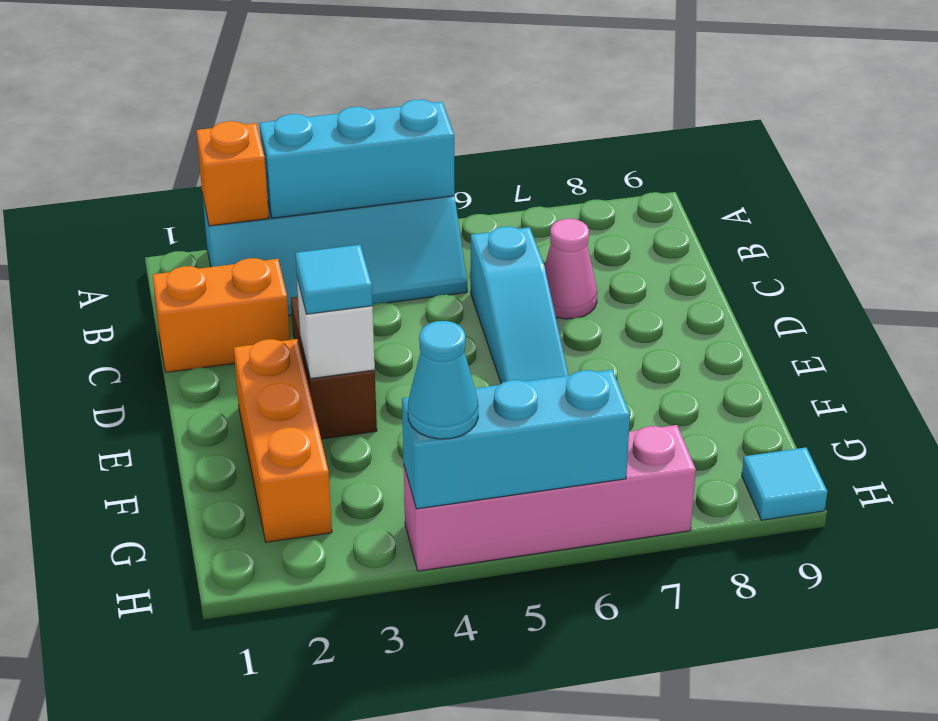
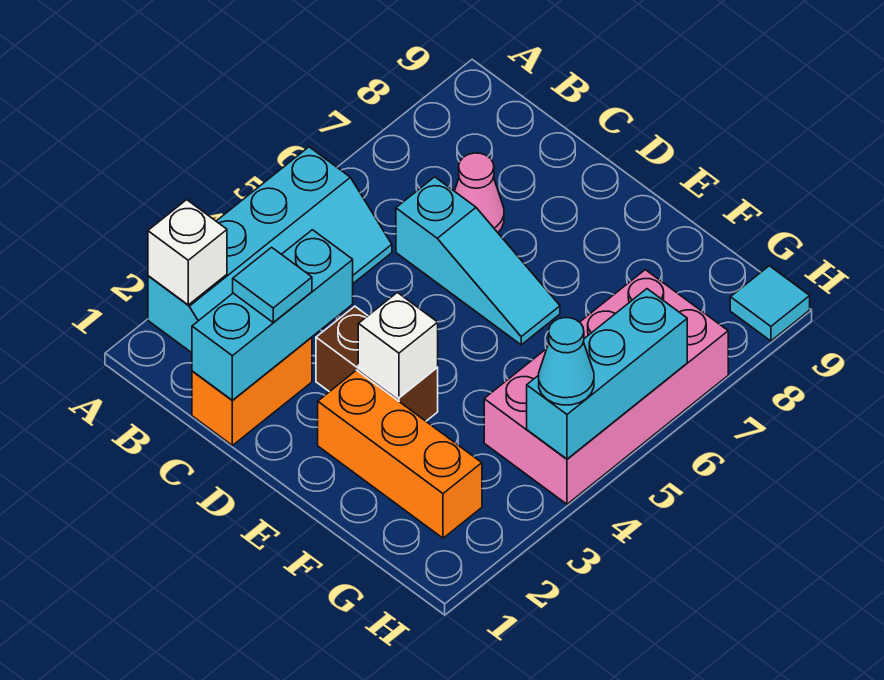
orange brick A2 level 2 -> white brick A2 level 2
cyan brick A3:A5 level 2 -> cyan brick C1:C3 level 2
cyan tile E3 level 3 -> cyan tile C2 level 3
pink brick H4:H7 level 1 -> pink brick G4:H7 level 1

